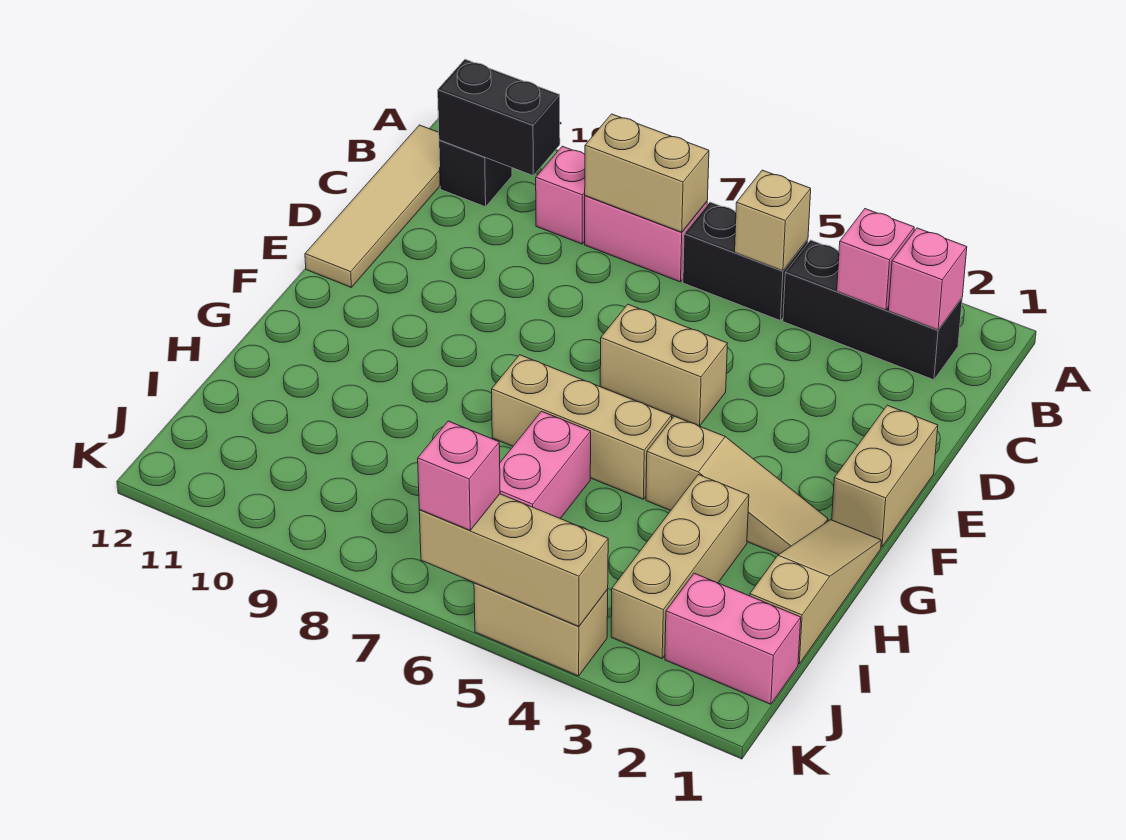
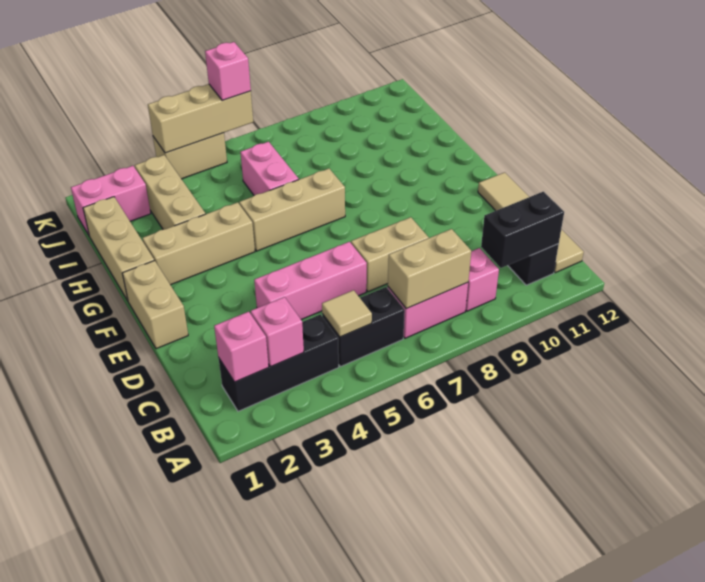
tan brick B5 level 2 -> tan tile B5 level 2
none -> pink brick D4:D6 level 1
tan brick E5:E6 level 1 -> tan brick D7:D8 level 1
tan slope G1:I1 level 1 top I -> tan brick G1:I1 level 1
tan slope G2:G4 level 1 top 4 -> tan brick G2:G4 level 1

